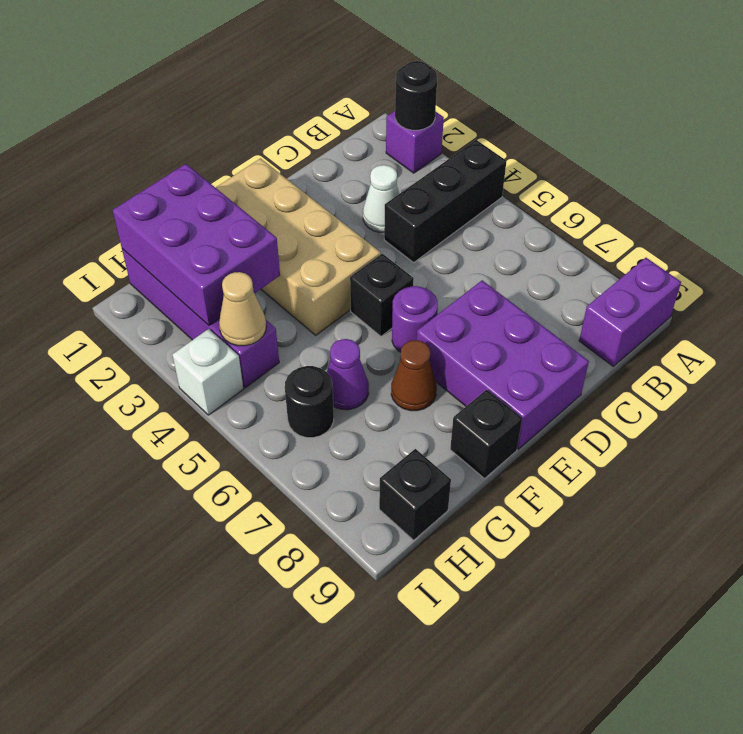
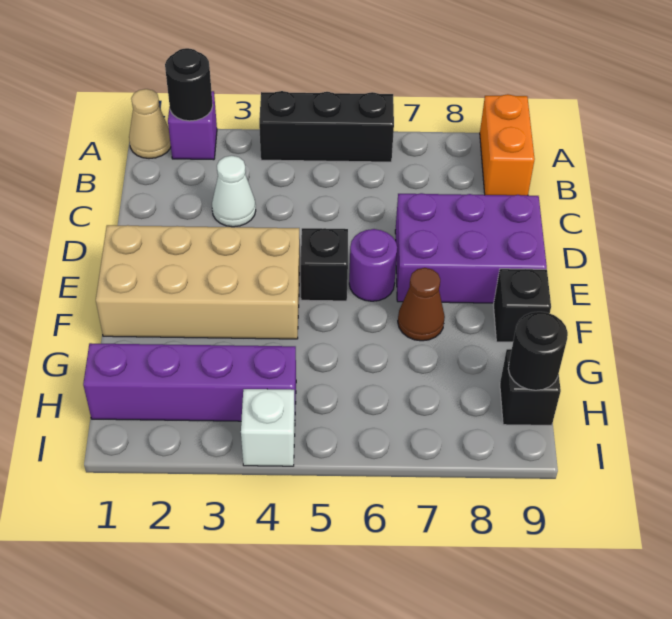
black brick A4:C4 level 1 -> black brick A4:A6 level 1
purple brick A9:B9 level 1 -> orange brick A9:B9 level 1
purple brick G1:H3 level 2 -> none
purple cone G6 level 1 -> none
tan cone H4 level 2 -> tan cone A1 level 1
black round brick H6 level 1 -> black round brick H9 level 2

